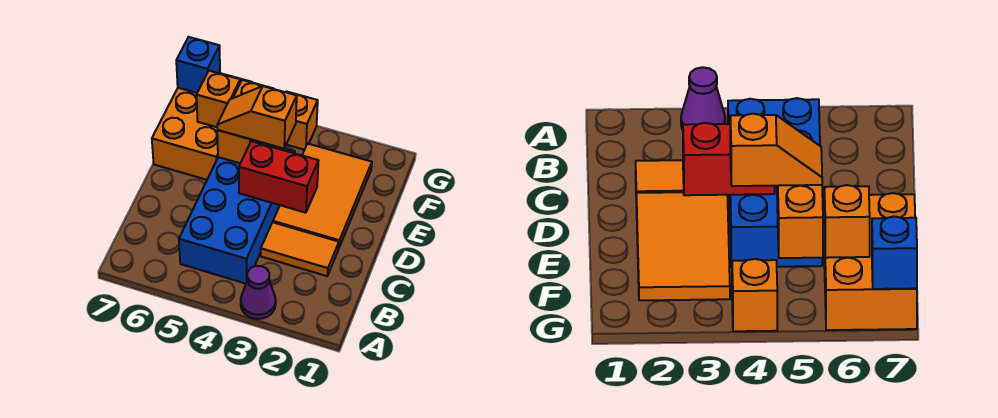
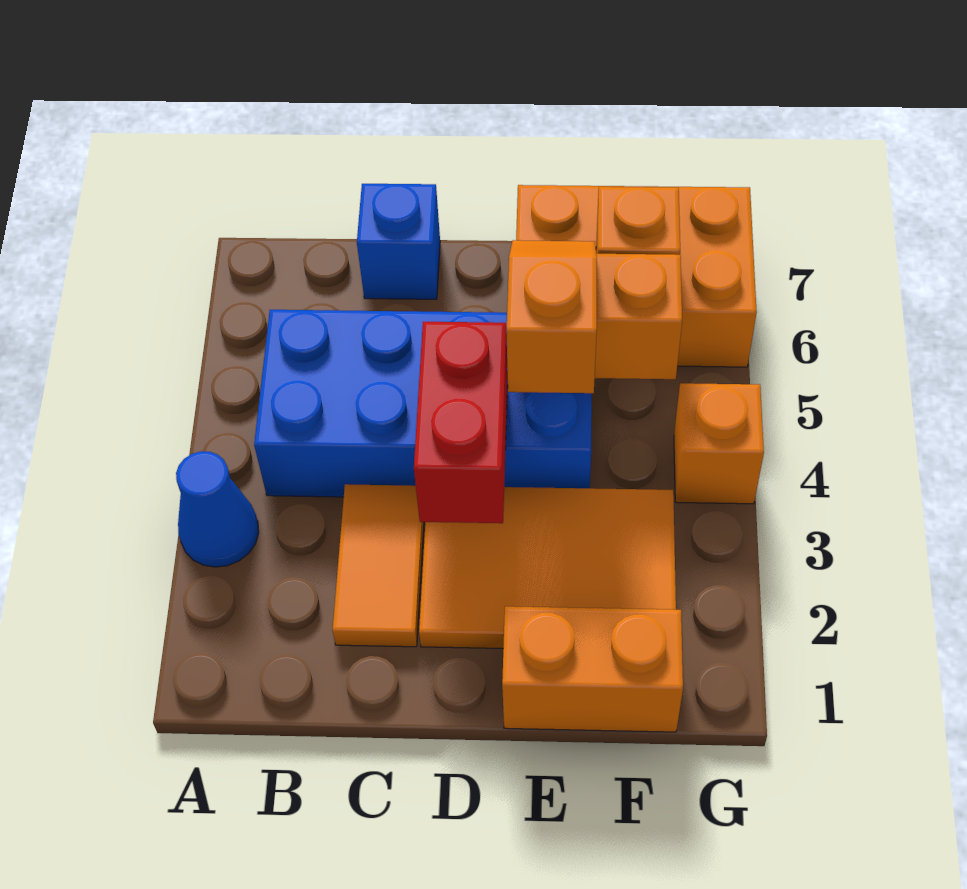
purple cone A3 level 1 -> blue cone A3 level 1
none -> orange brick E1:F1 level 1
blue brick G7 level 2 -> blue brick C7 level 1

